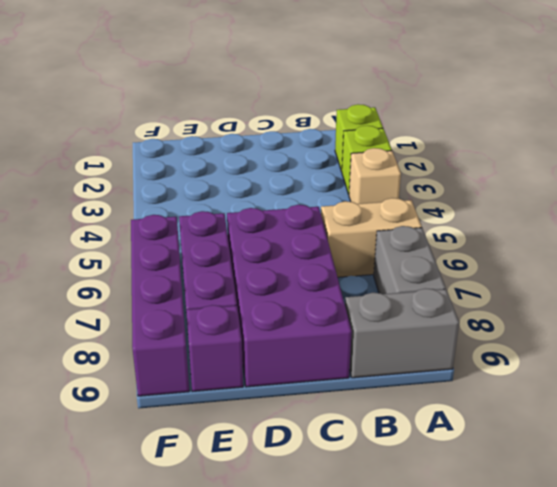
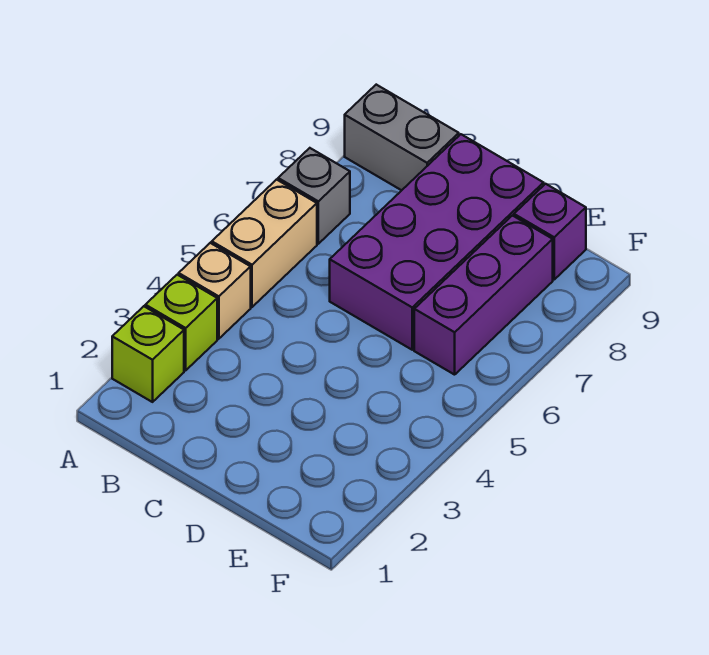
tan brick A6:B6 level 1 -> tan brick A5:A6 level 1
grey brick A7:A8 level 1 -> grey brick A7 level 1
purple brick F6:F9 level 1 -> none

